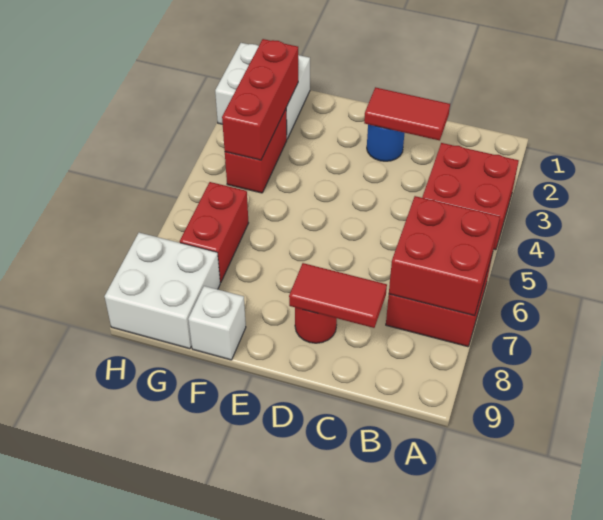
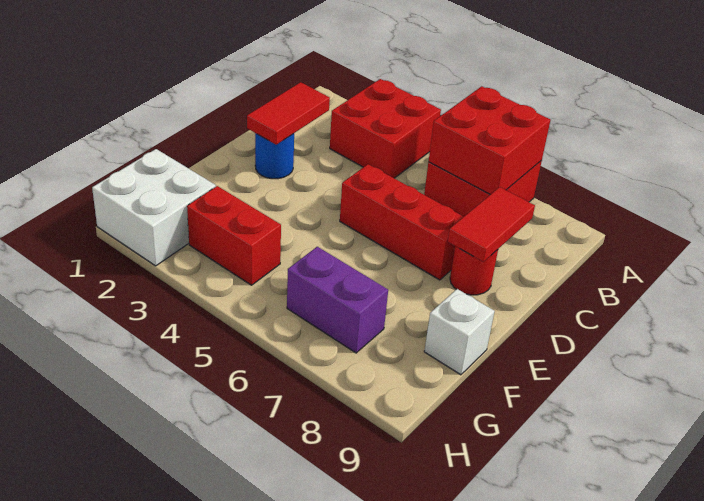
red brick G2:G4 level 2 -> red brick D5:D7 level 1
red brick G6:G7 level 1 -> purple brick G6:G7 level 1
white brick G8:H9 level 1 -> none

